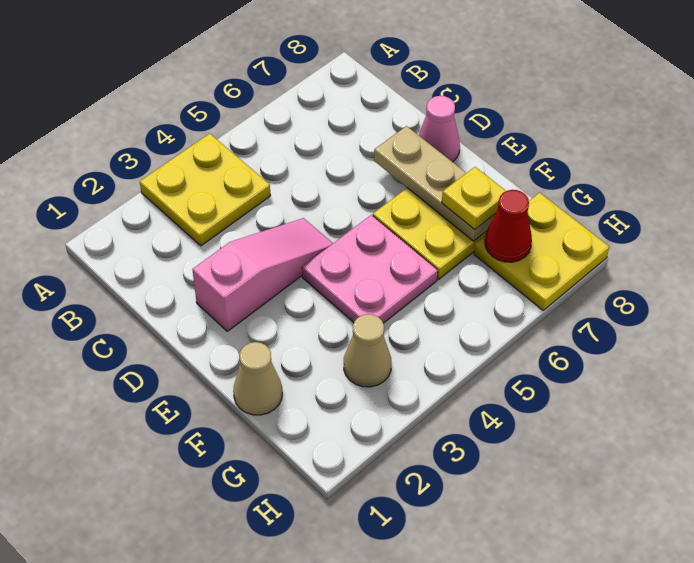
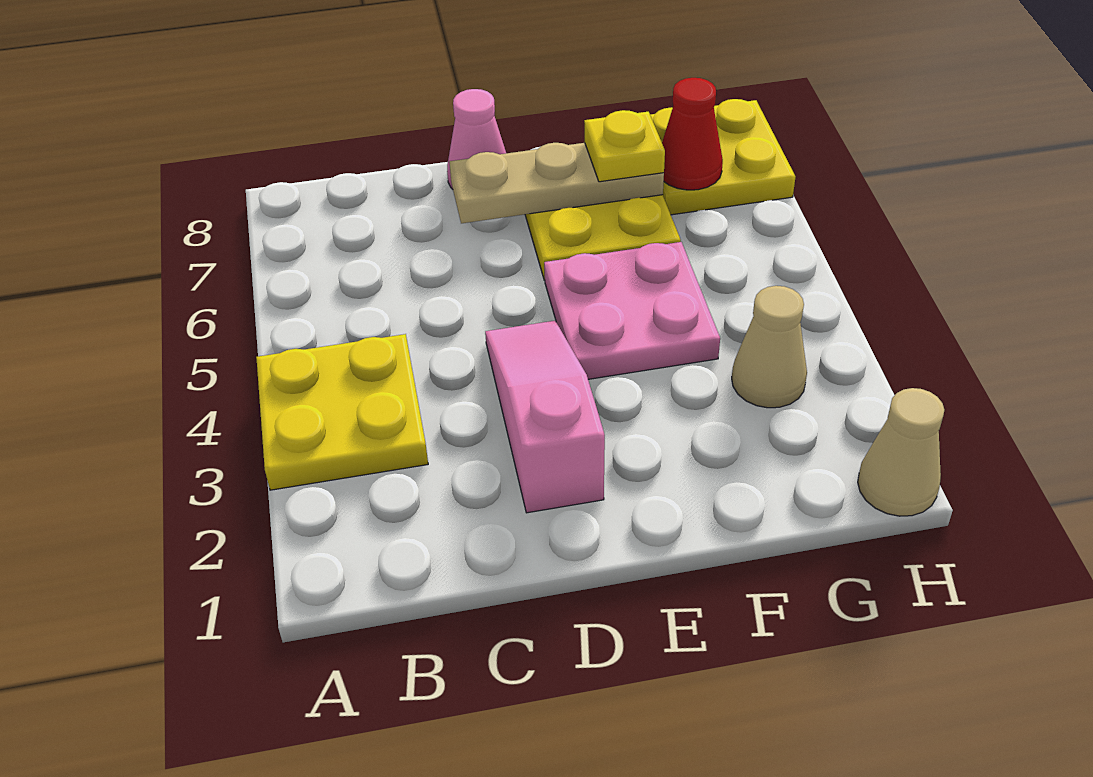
tan cone F1 level 1 -> tan cone H1 level 1

